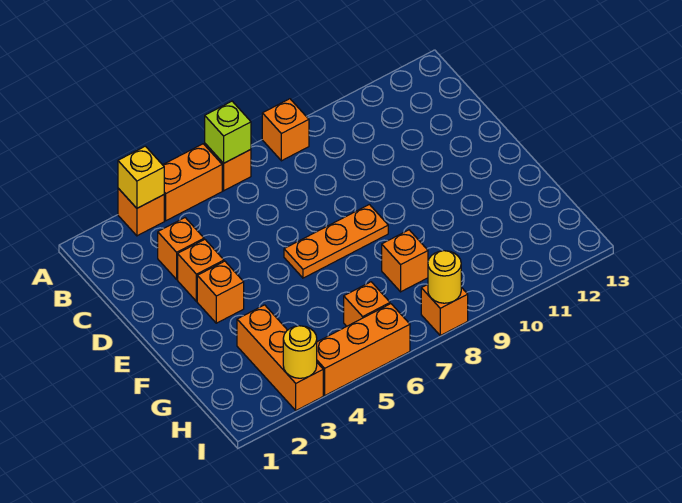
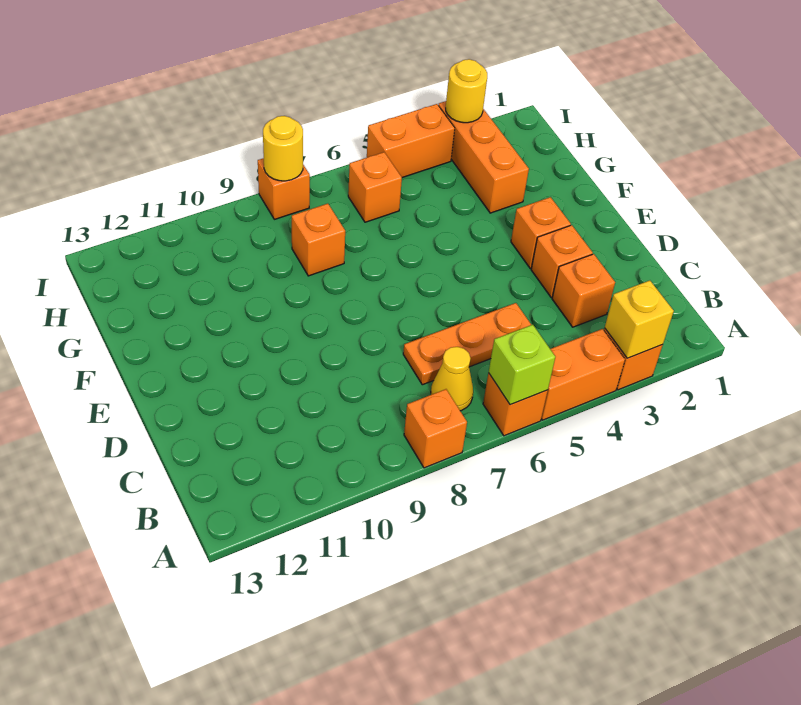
none -> yellow cone B7 level 1
orange plate E6:E8 level 1 -> orange plate C5:C7 level 1
orange brick I4:I6 level 1 -> orange brick I4:I5 level 1

